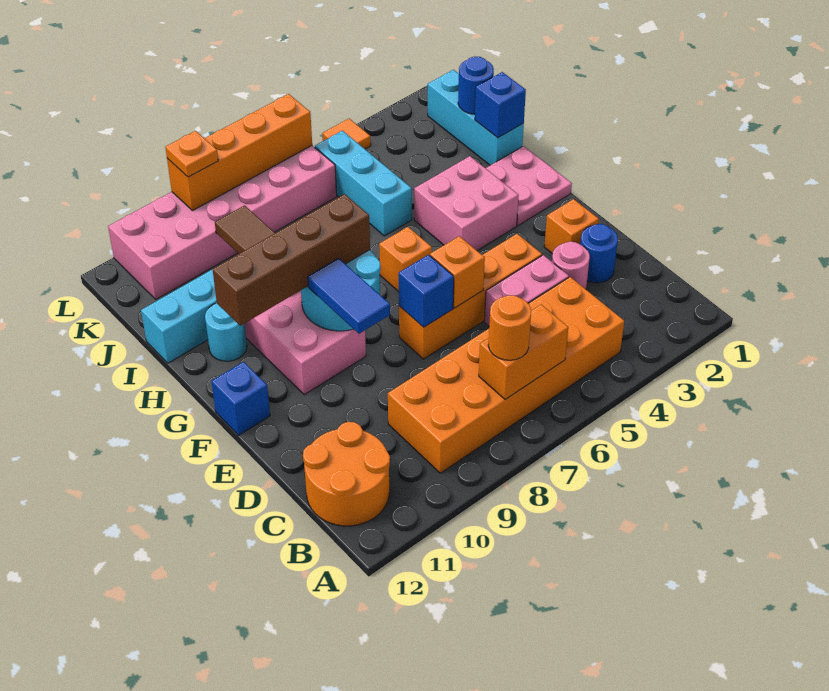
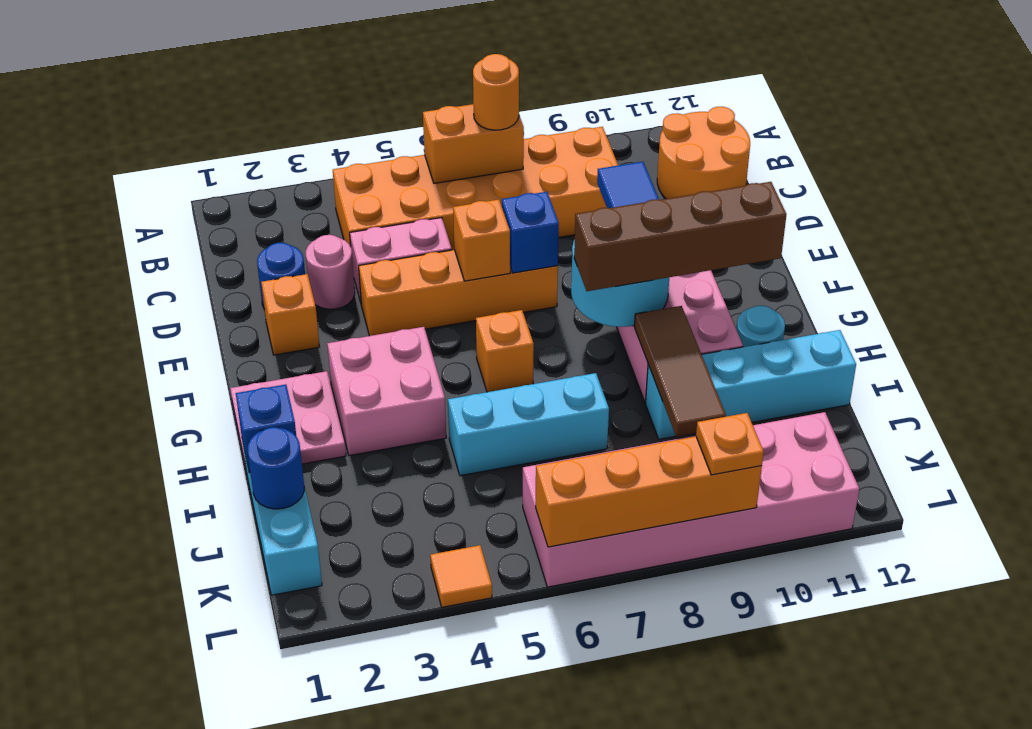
blue brick F12 level 1 -> none
cyan brick I5:K5 level 1 -> cyan brick I5:I7 level 1

